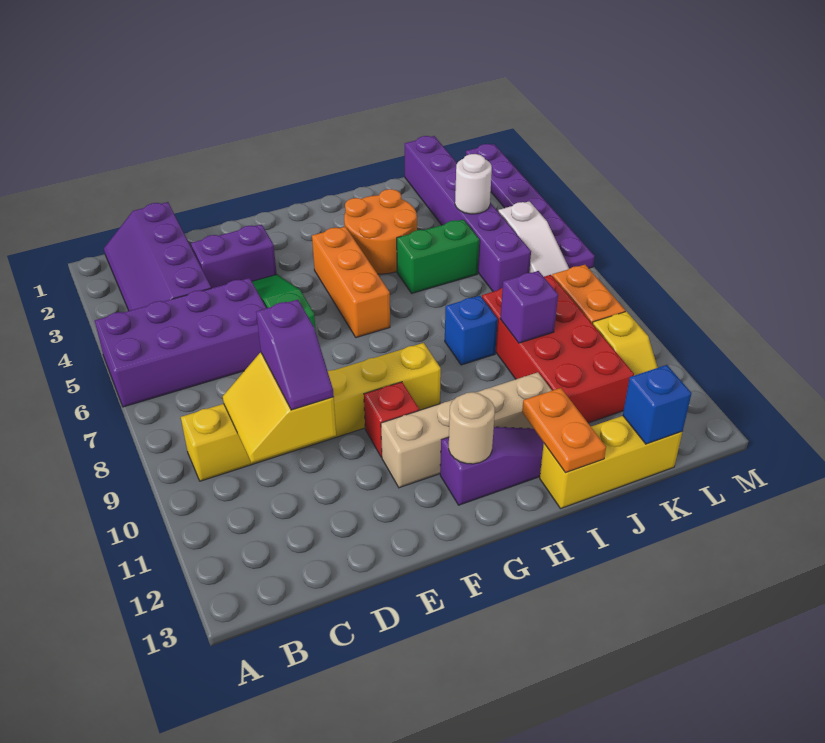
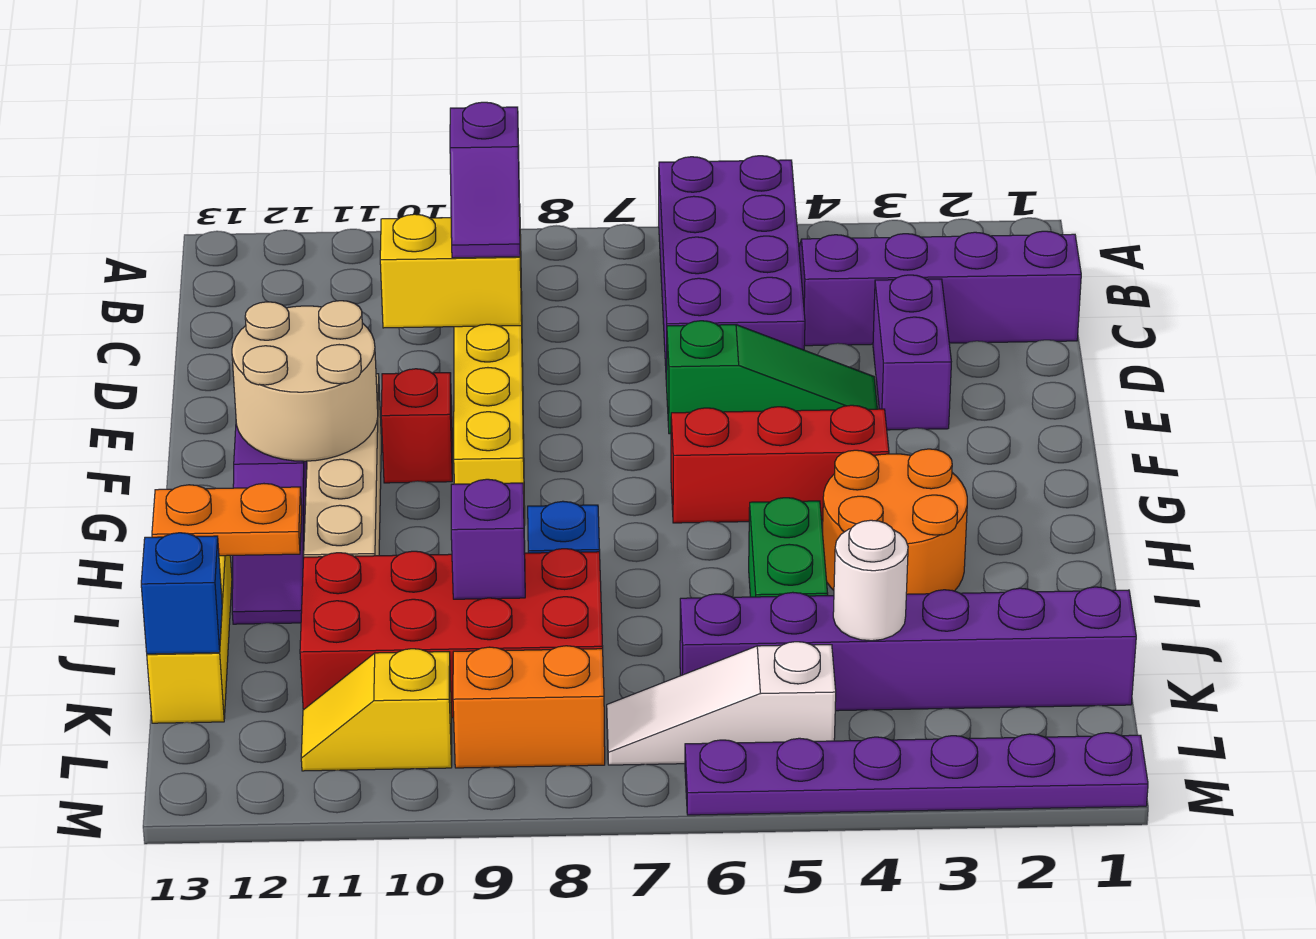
purple slope D9:D10 level 3 top 9 -> purple slope C9:D9 level 3 top C
orange brick G4:G6 level 1 -> red brick G4:G6 level 1
tan round brick G12 level 2 -> tan round brick F11:G12 level 2

